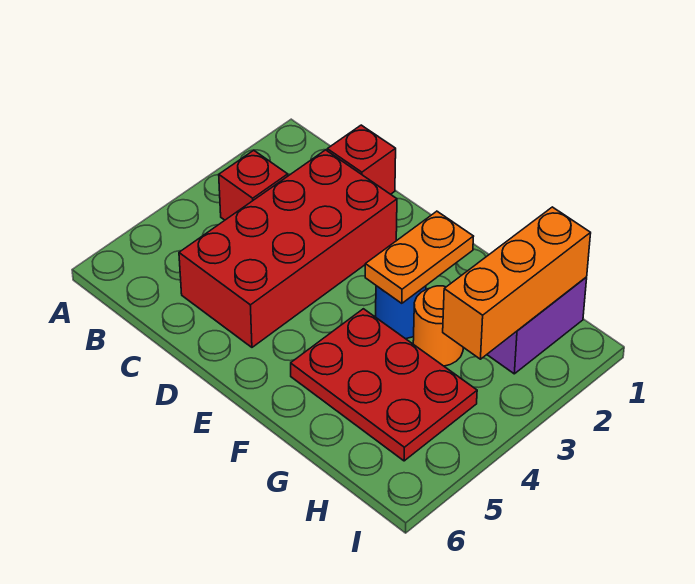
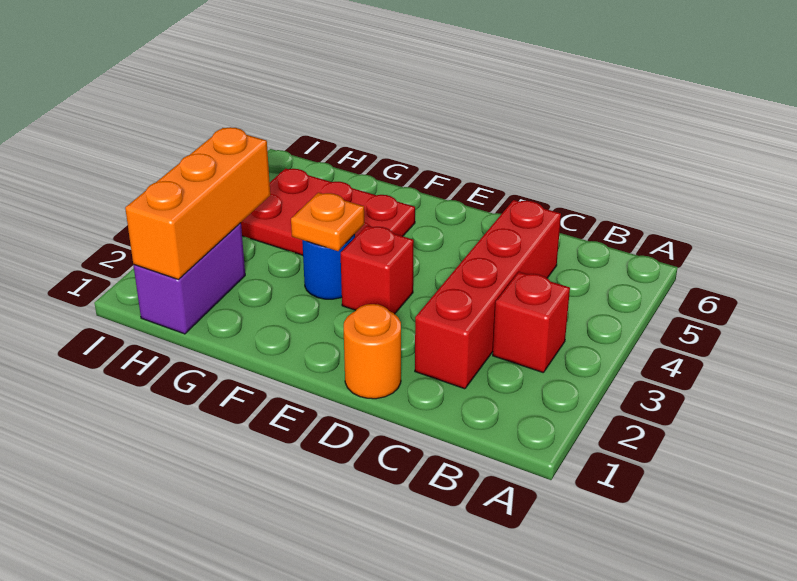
red brick C1 level 1 -> red brick E3 level 1
red brick C2:D5 level 1 -> red brick C2:C5 level 1
orange plate F2:F3 level 2 -> orange plate F3 level 2
orange round brick G3 level 1 -> orange round brick D1 level 1

